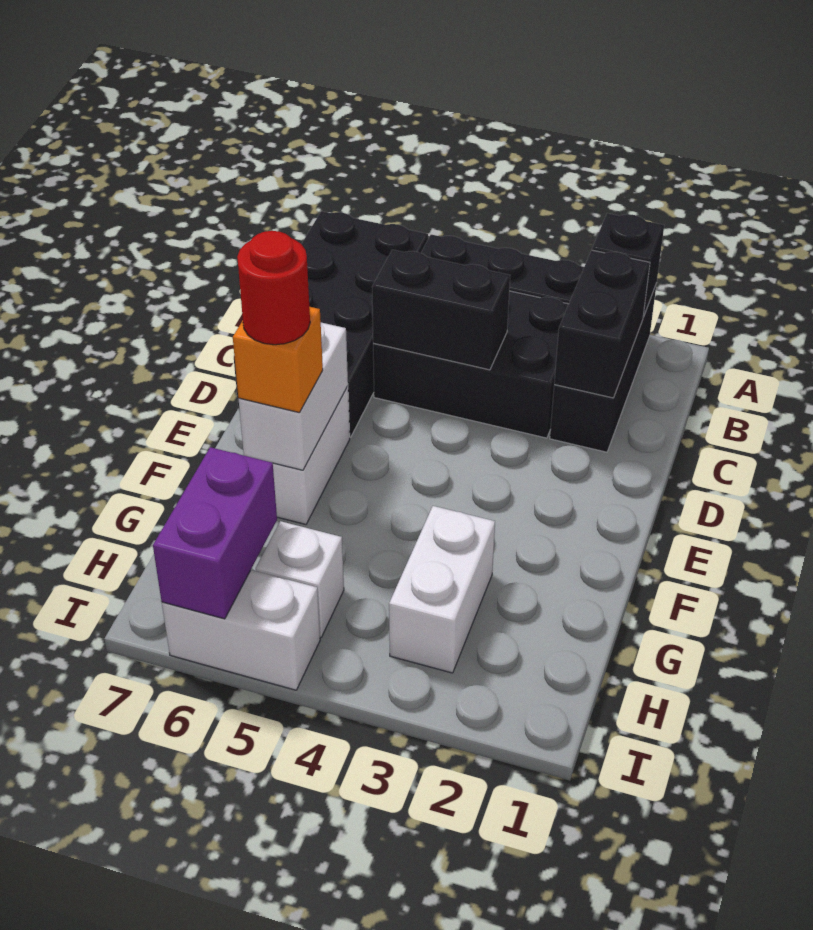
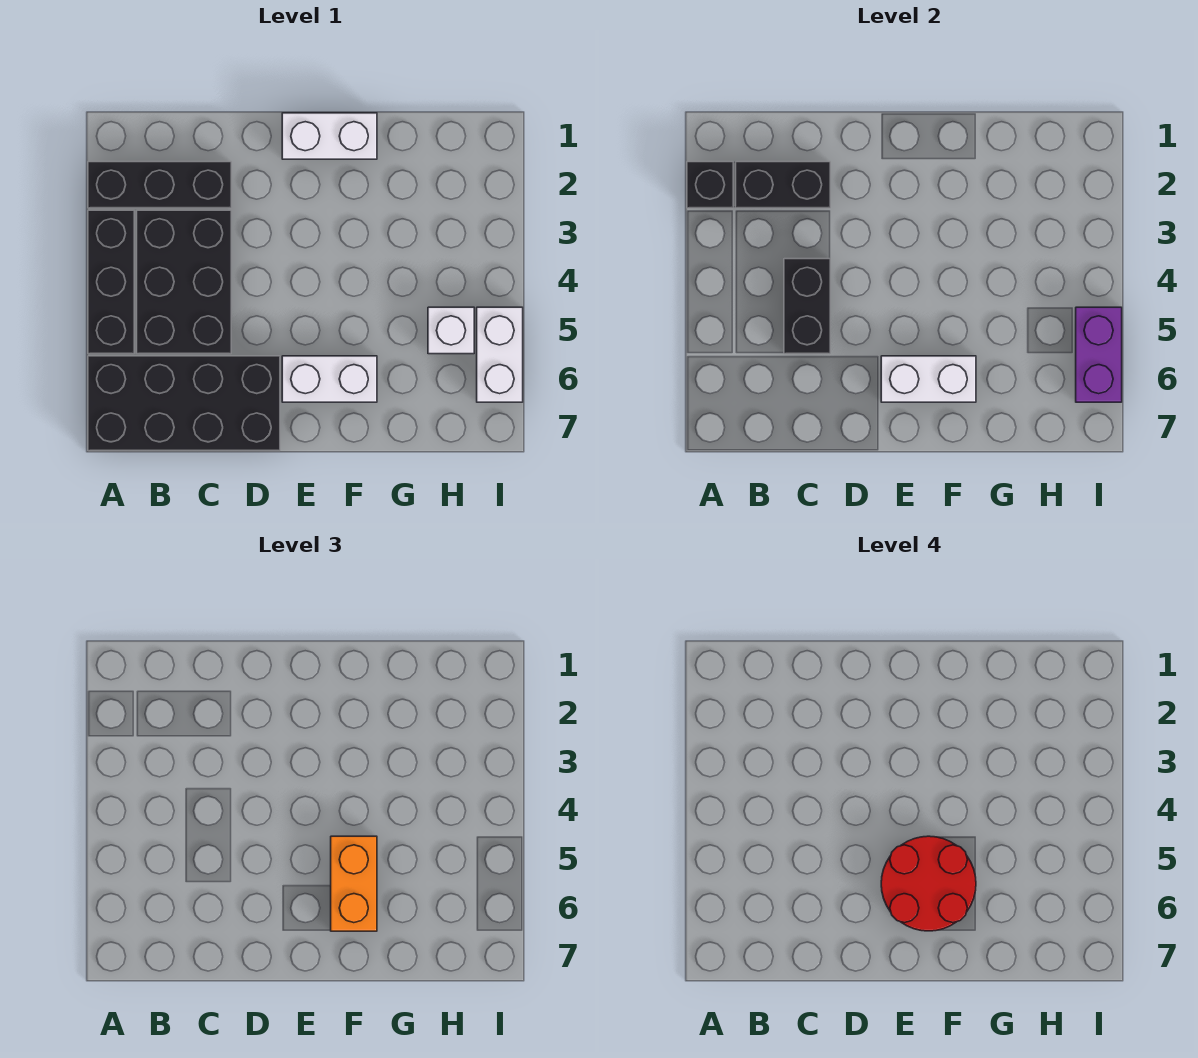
orange brick F6 level 3 -> orange brick F5:F6 level 3
red round brick F6 level 4 -> red round brick E5:F6 level 4
white brick G3:H3 level 1 -> white brick E1:F1 level 1
purple brick H6:I6 level 2 -> purple brick I5:I6 level 2

